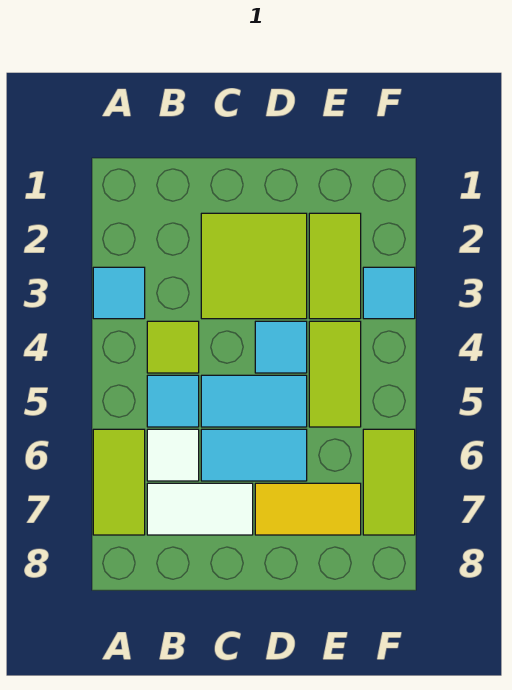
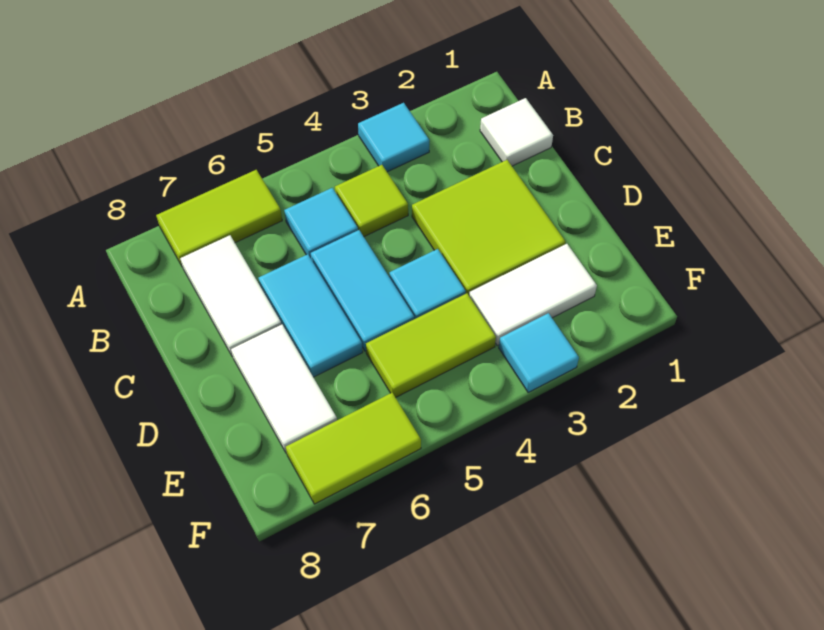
white tile B6 level 1 -> white tile B1 level 1
yellow tile D7:E7 level 1 -> white tile D7:E7 level 1
lime tile E2:E3 level 1 -> white tile E2:E3 level 1

